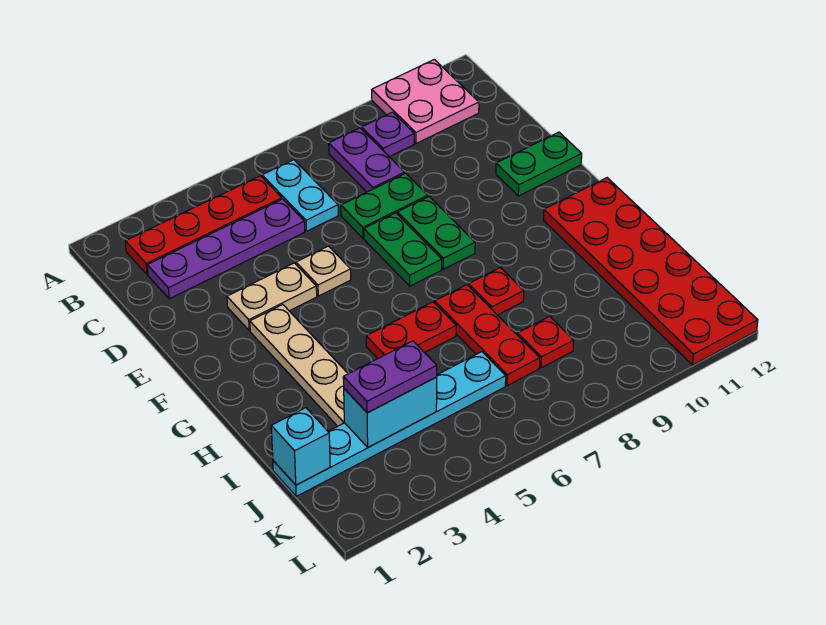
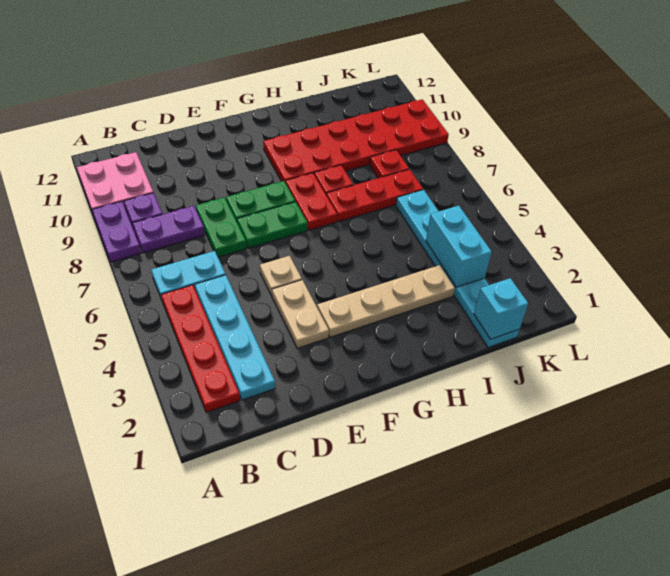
purple plate C2:C5 level 1 -> cyan plate C2:C5 level 1
green plate E11:E12 level 1 -> none
red plate G11:L12 level 1 -> red plate G9:L10 level 1
red plate H5:H6 level 1 -> red plate G7:G8 level 1
purple plate J3:J4 level 3 -> purple plate A8:A9 level 1

